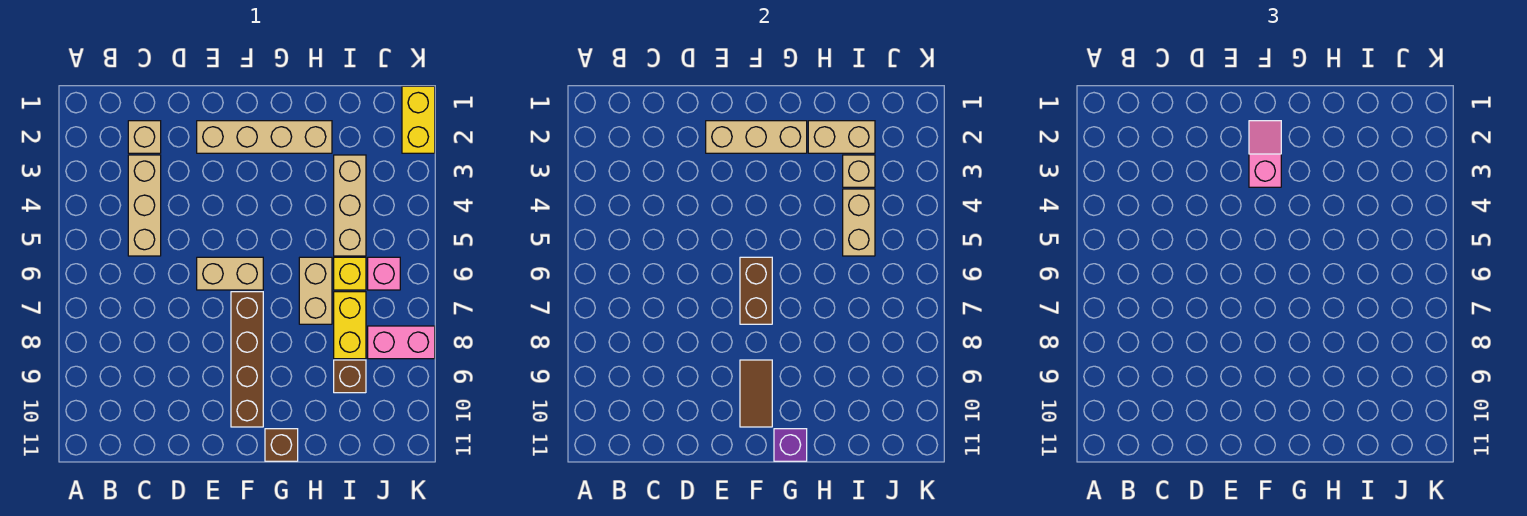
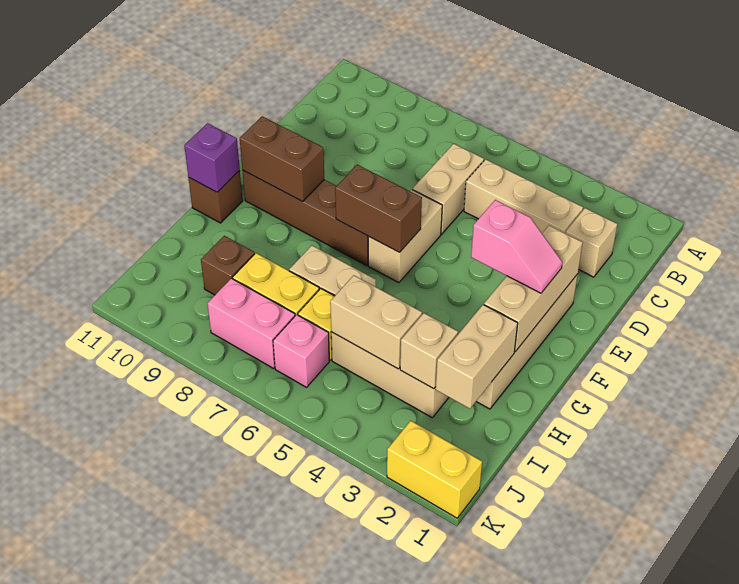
none -> tan brick C6:D6 level 1
brown tile F9:F10 level 2 -> brown brick F9:F10 level 2
pink brick J8:K8 level 1 -> pink brick J7:J8 level 1

